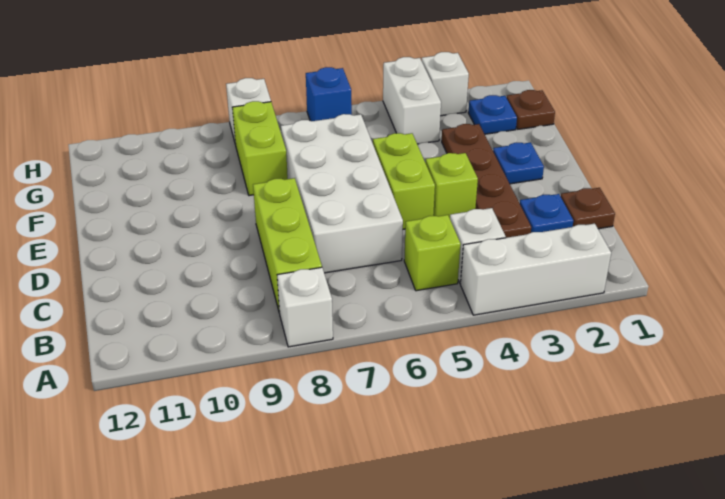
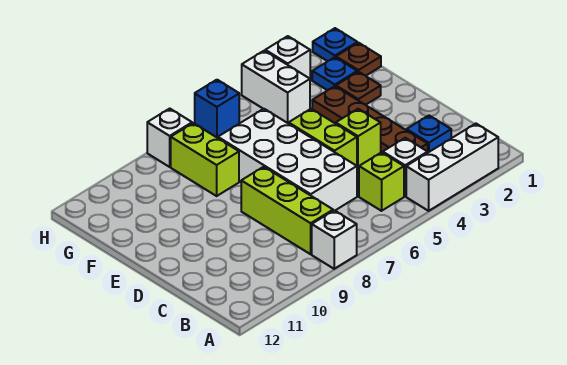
brown plate C1 level 1 -> brown plate F2 level 1
blue plate E2 level 1 -> blue plate H1 level 1

